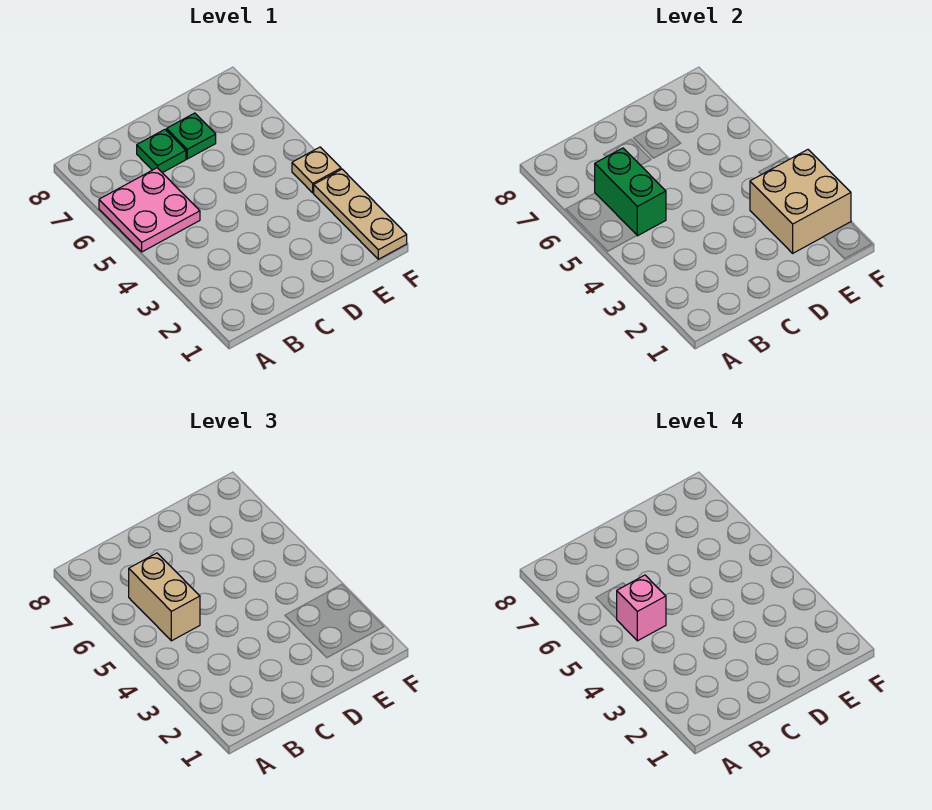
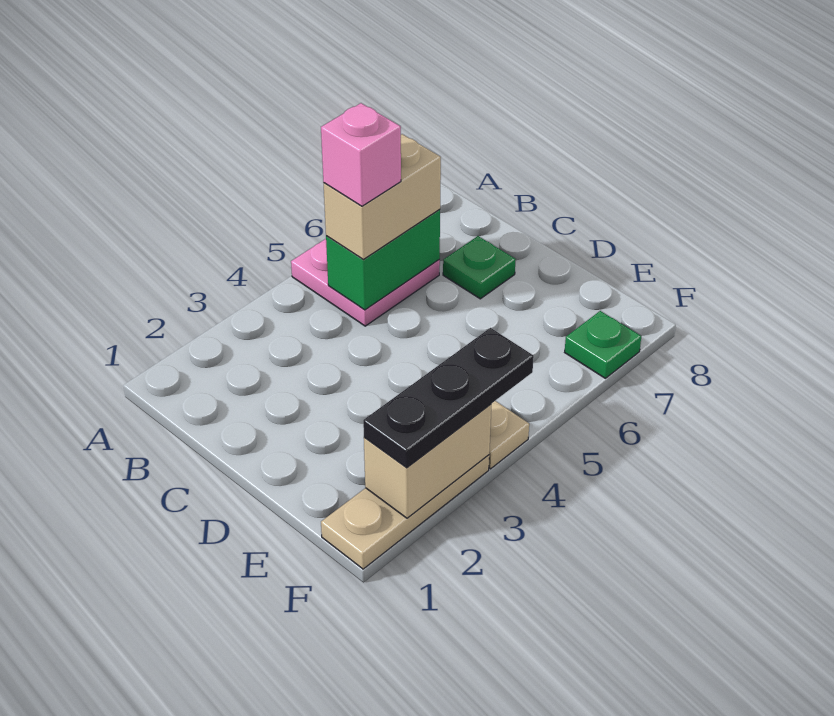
green plate D7 level 1 -> green plate F7 level 1
tan brick E2:F3 level 2 -> tan brick F2:F3 level 2
none -> black plate F2:F4 level 3

